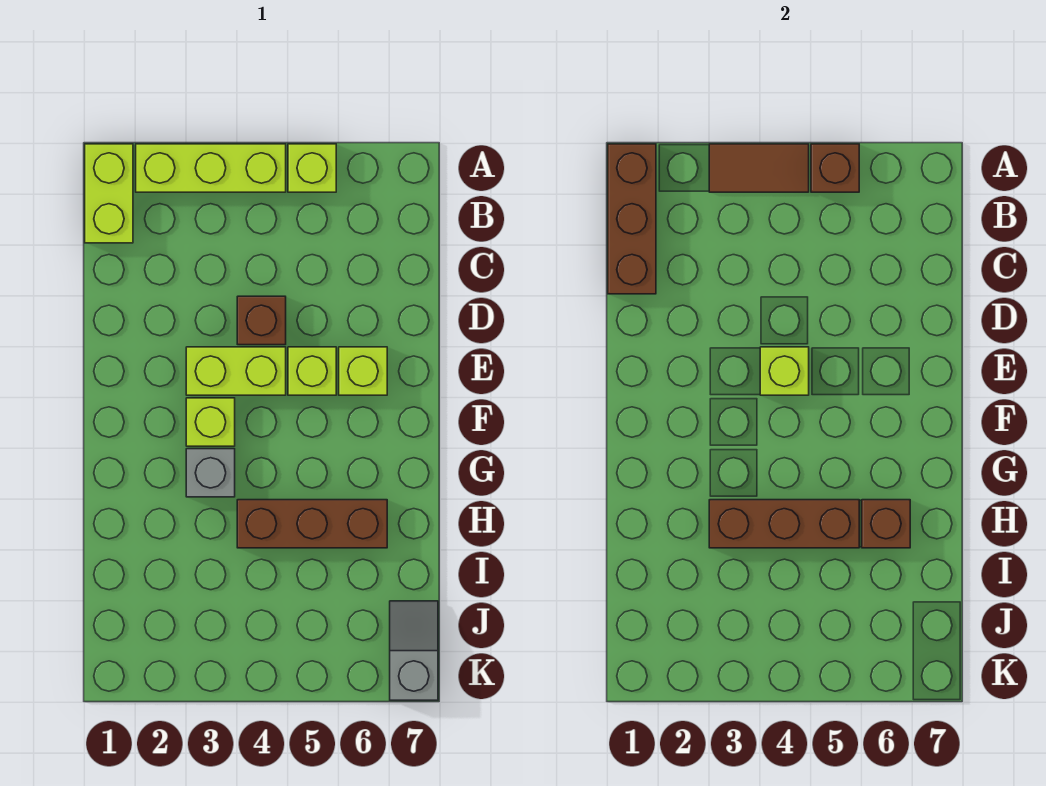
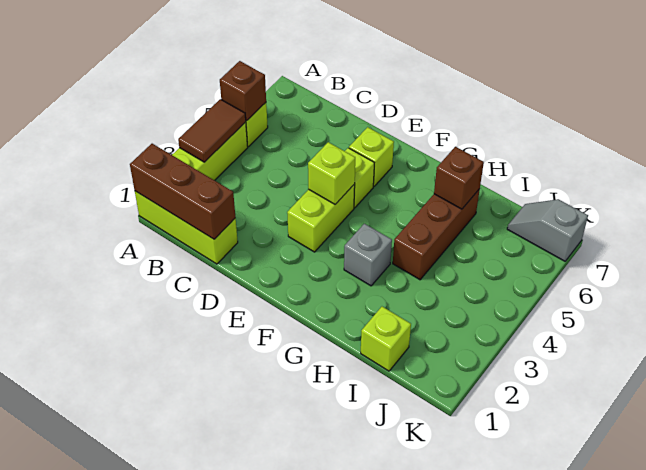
lime brick A1:B1 level 1 -> lime brick A1:C1 level 1
brown brick D4 level 1 -> none
lime brick F3 level 1 -> lime brick I1 level 1
brown brick H3:H5 level 2 -> none

